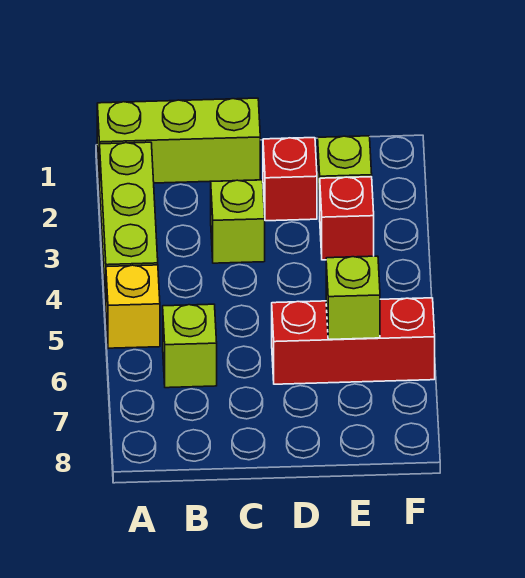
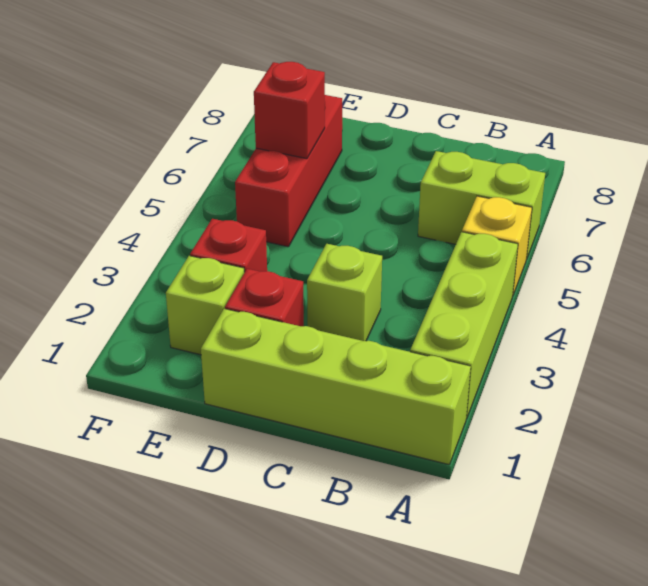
lime brick A1:C1 level 1 -> lime brick A1:D1 level 1
lime brick B6 level 1 -> lime brick A6:B6 level 1
red brick D6:F6 level 1 -> red brick E5:E7 level 1
lime brick E6 level 2 -> red brick E6 level 2

